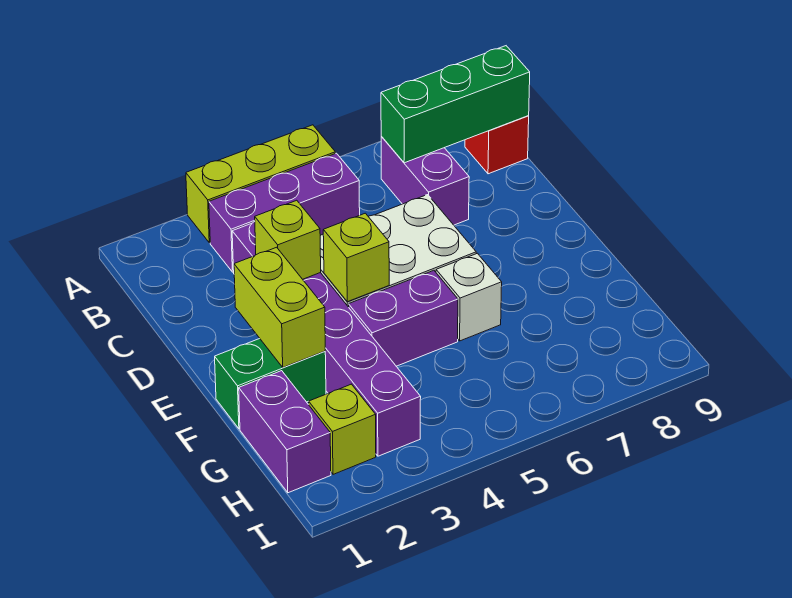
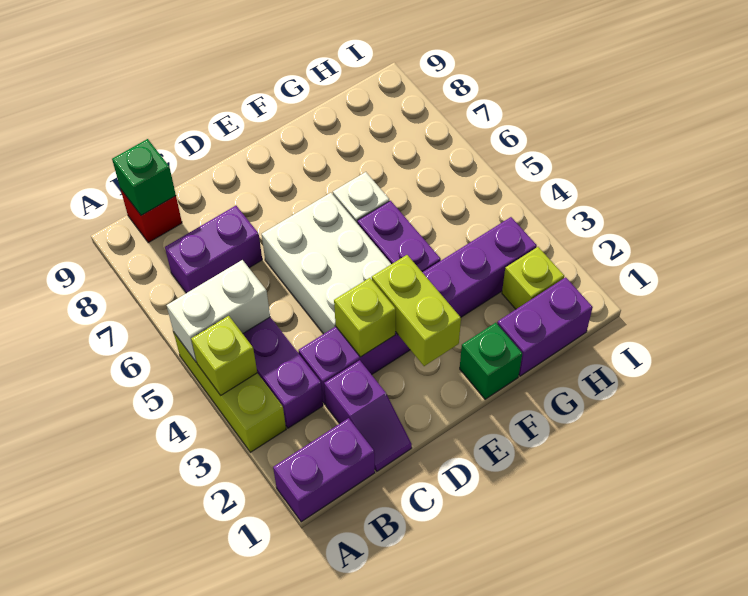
none -> purple brick A1:B1 level 1
none -> white brick A5:B5 level 2
green brick B7:B9 level 2 -> green brick B9 level 2
none -> purple slope C1:C2 level 1 top 2
lime brick E2:F2 level 2 -> lime brick E2:E3 level 2
lime brick E4 level 2 -> lime brick A4 level 2
green brick F1:F2 level 1 -> green brick F1 level 1

